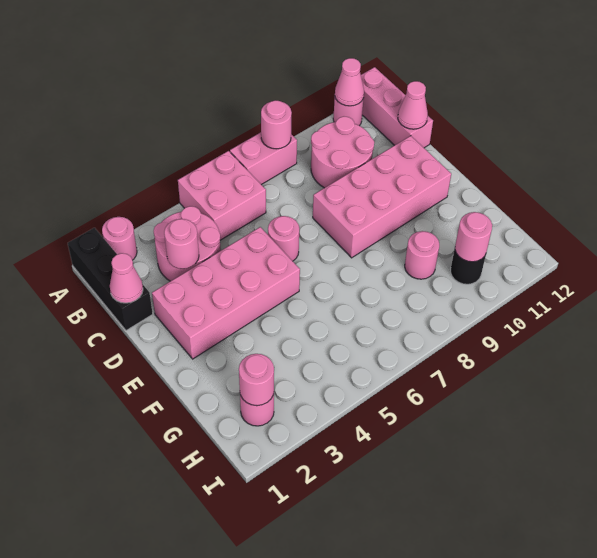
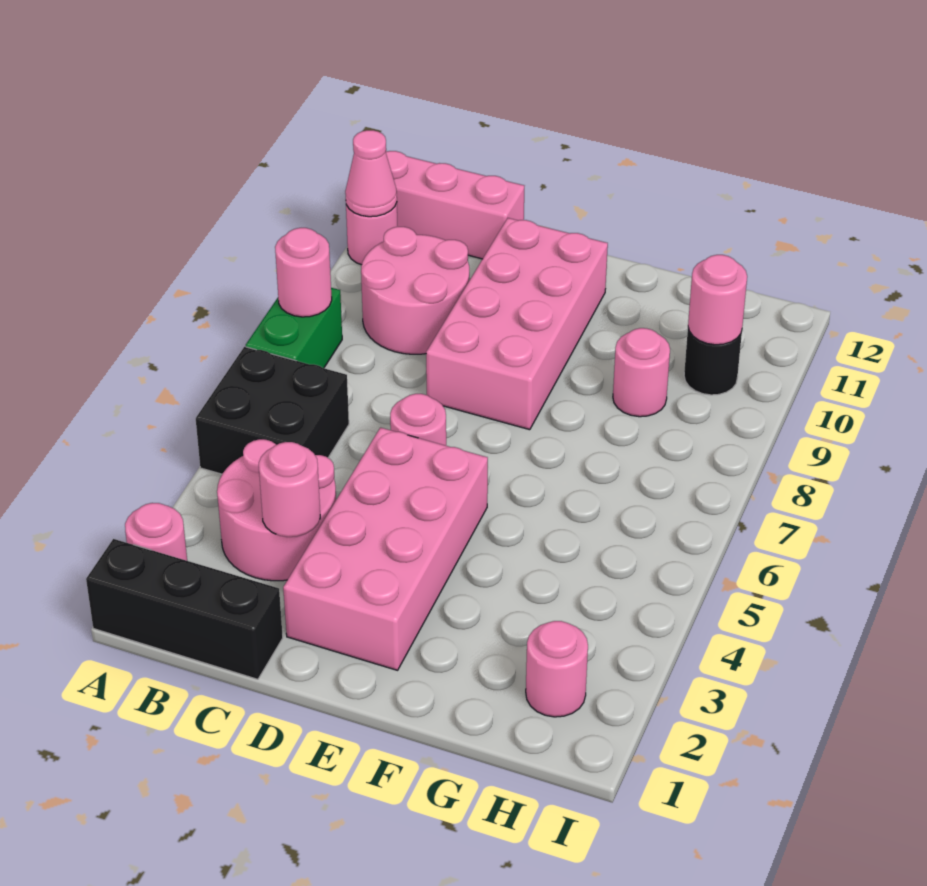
pink brick A5:B6 level 1 -> black brick A5:B6 level 1
pink brick A7:A8 level 1 -> green brick A7:A8 level 1
pink cone C1 level 2 -> none
pink cone C12 level 2 -> none
pink round brick H2 level 2 -> none

